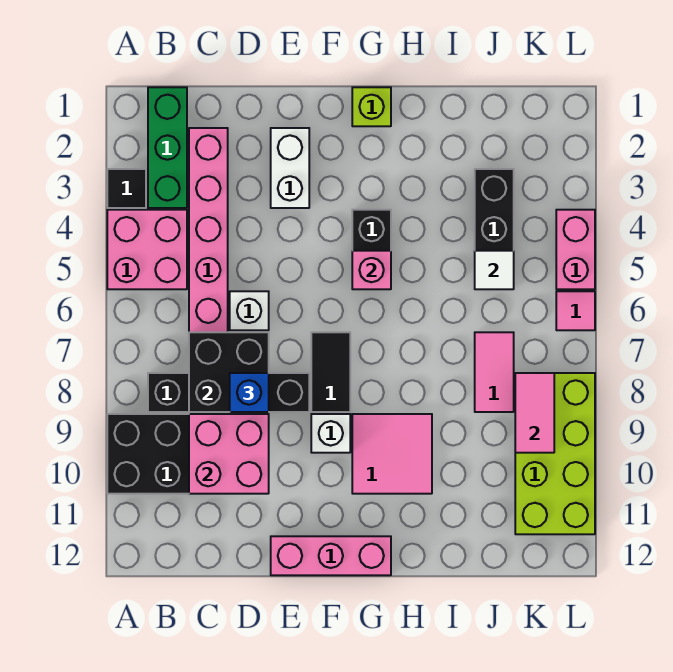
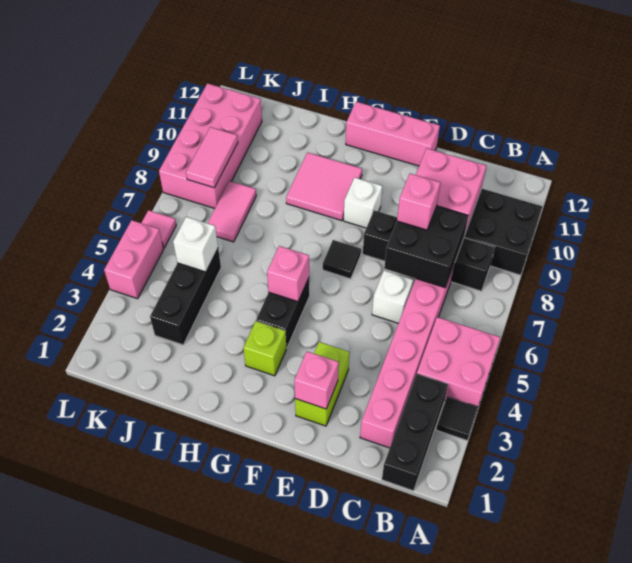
green brick B1:B3 level 1 -> black brick B1:B3 level 1
blue brick D8 level 3 -> pink brick D8 level 3
white brick E2:E3 level 1 -> lime brick E2:E3 level 1
none -> pink brick E2 level 2
black tile F7:F8 level 1 -> black tile F7 level 1
lime brick G1 level 1 -> lime brick G3 level 1
white tile J5 level 2 -> white brick J5 level 2
lime brick K8:L11 level 1 -> pink brick K8:L11 level 1

